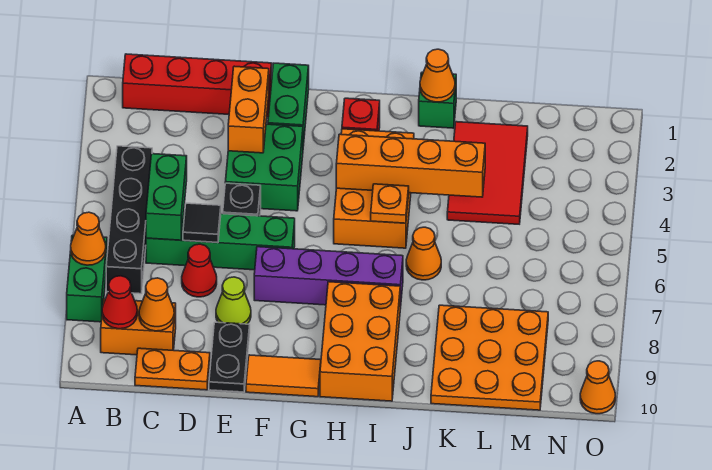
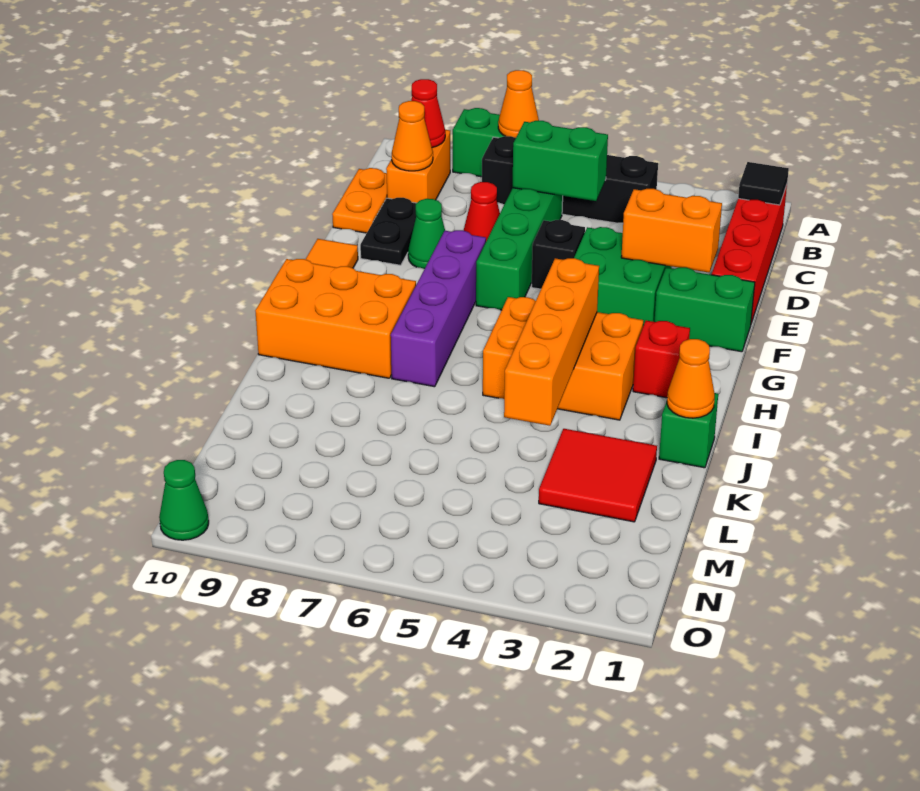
black tile D6 level 2 -> black tile B1 level 2
lime cone E8 level 1 -> green cone E8 level 1
black plate E9:E10 level 1 -> black plate D9:E9 level 1
orange plate I5 level 2 -> none
orange cone J6 level 1 -> none
red tile K2:L4 level 1 -> red tile K2:L3 level 1
orange plate K8:M10 level 1 -> none
orange cone O10 level 1 -> green cone O10 level 1

